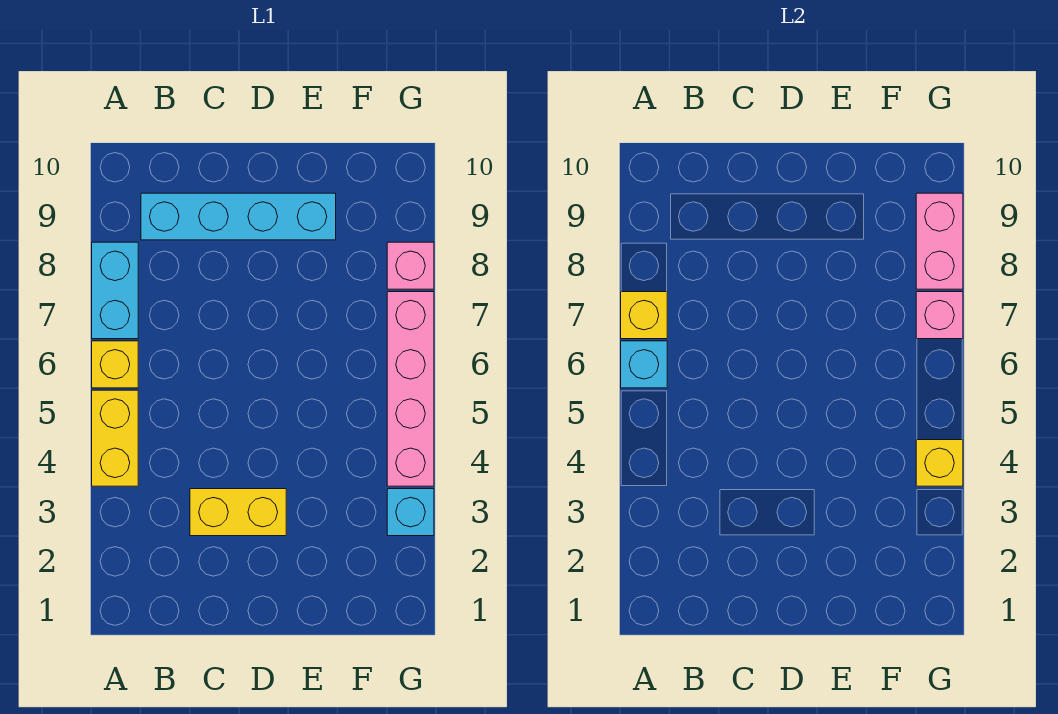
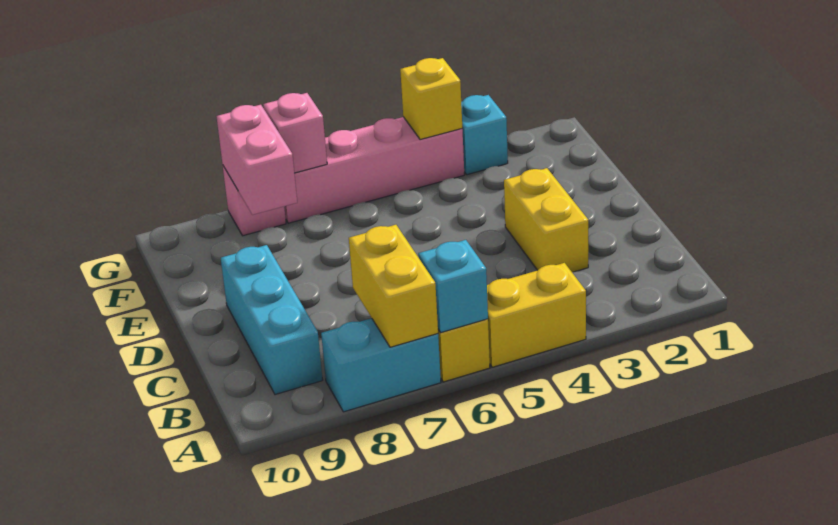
yellow brick A7 level 2 -> yellow brick A7:B7 level 2
cyan brick B9:E9 level 1 -> cyan brick B9:D9 level 1
pink brick G8:G9 level 2 -> pink brick F8:G8 level 2

